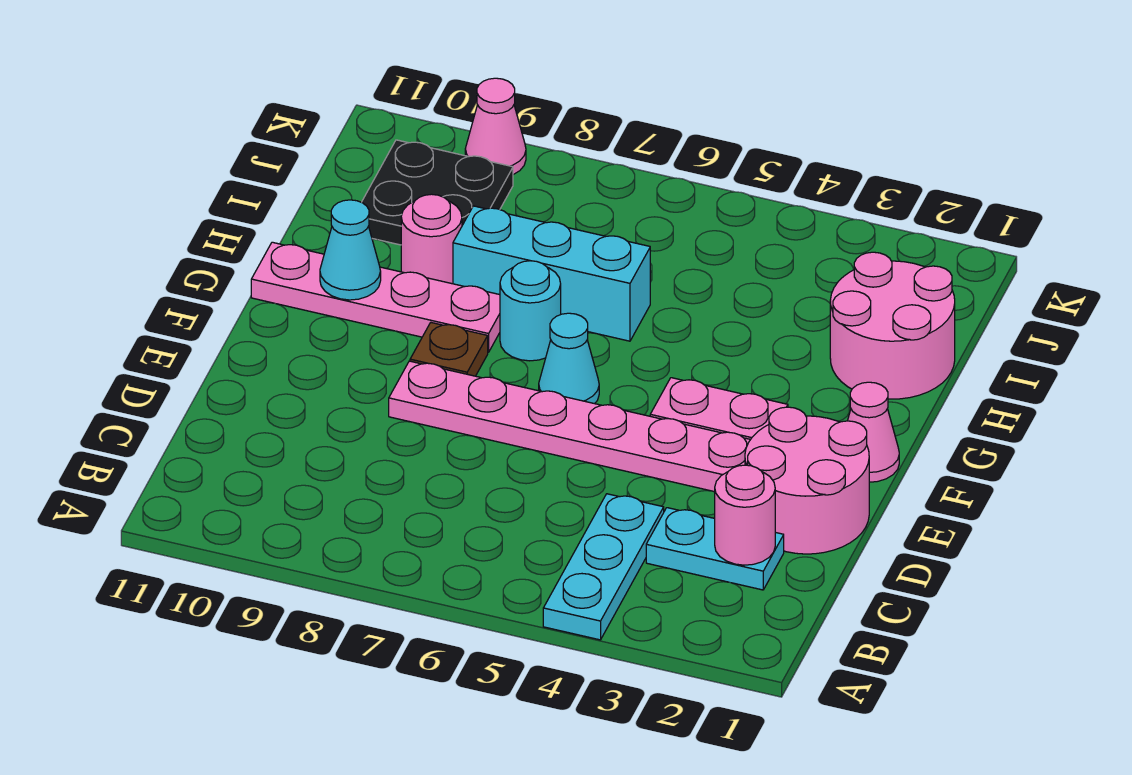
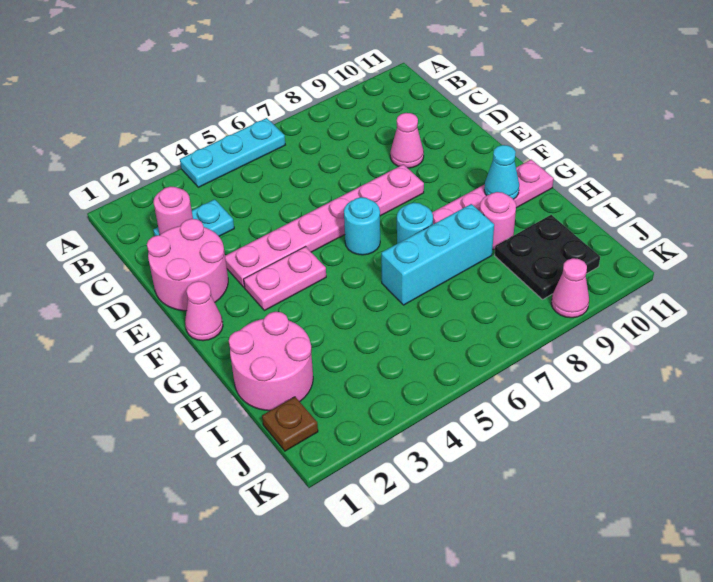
cyan plate A4:C4 level 1 -> cyan plate A4:A6 level 1
none -> pink cone D9 level 1
cyan cone F6 level 1 -> cyan round brick F6 level 1
brown plate F8 level 1 -> brown plate J1 level 1

